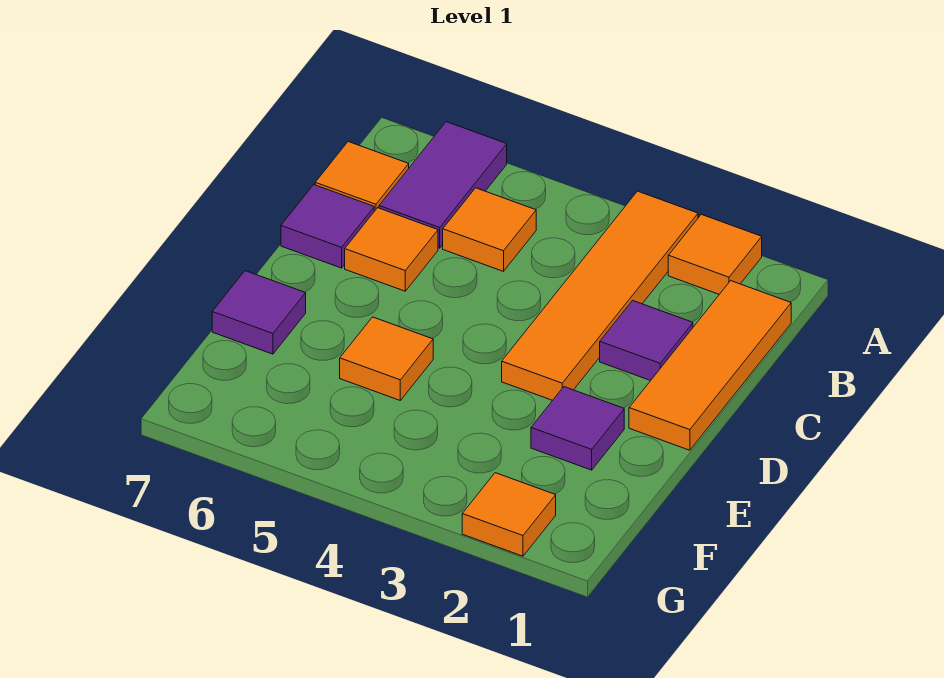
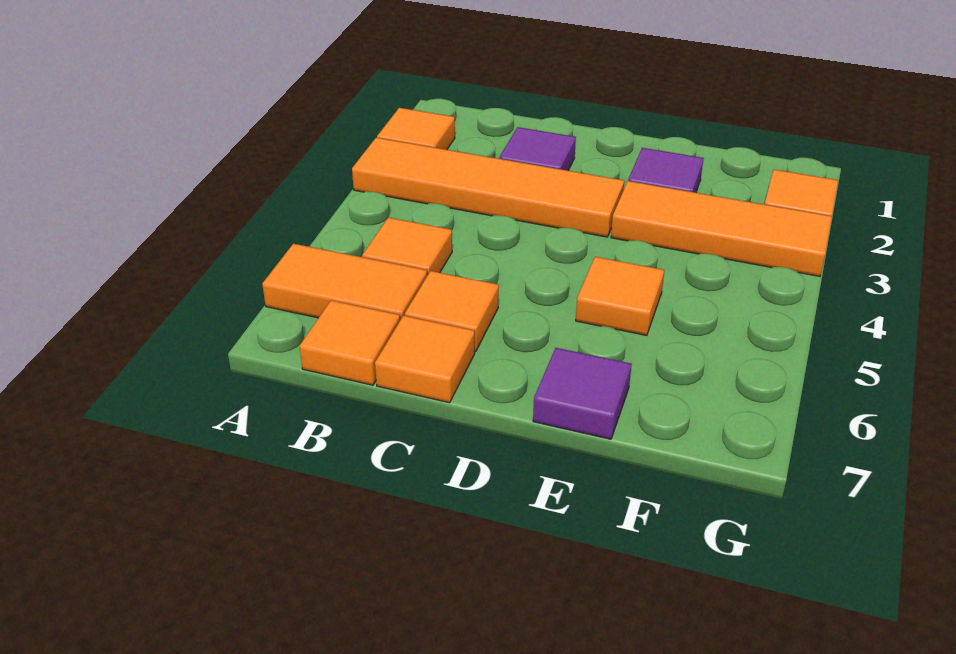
purple tile A6:B6 level 1 -> orange tile A6:B6 level 1
orange tile B1:D1 level 1 -> orange tile E3:G3 level 1
purple tile C7 level 1 -> orange tile C7 level 1

